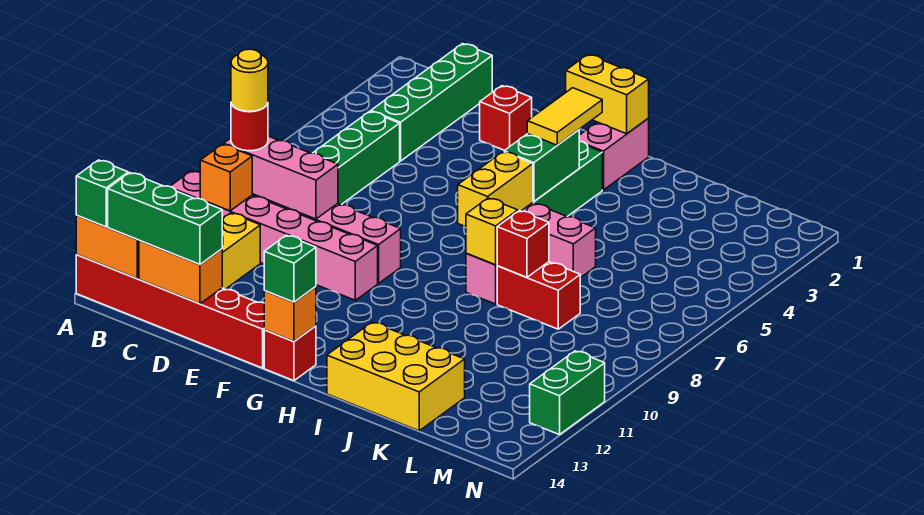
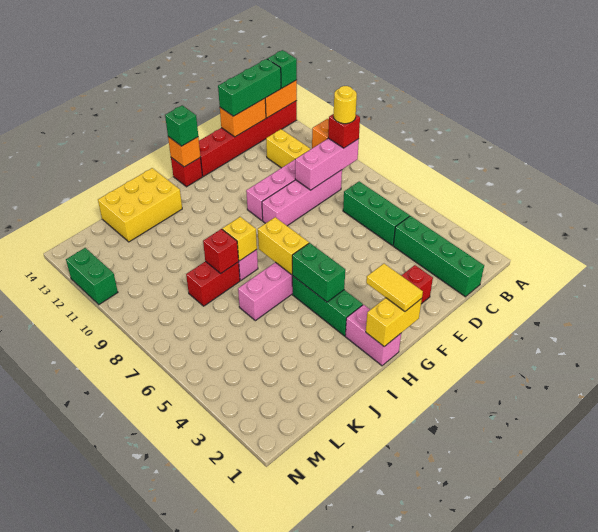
red round brick B9 level 3 -> red brick B9 level 3
yellow tile H3:H4 level 3 -> yellow tile G1:G2 level 3

